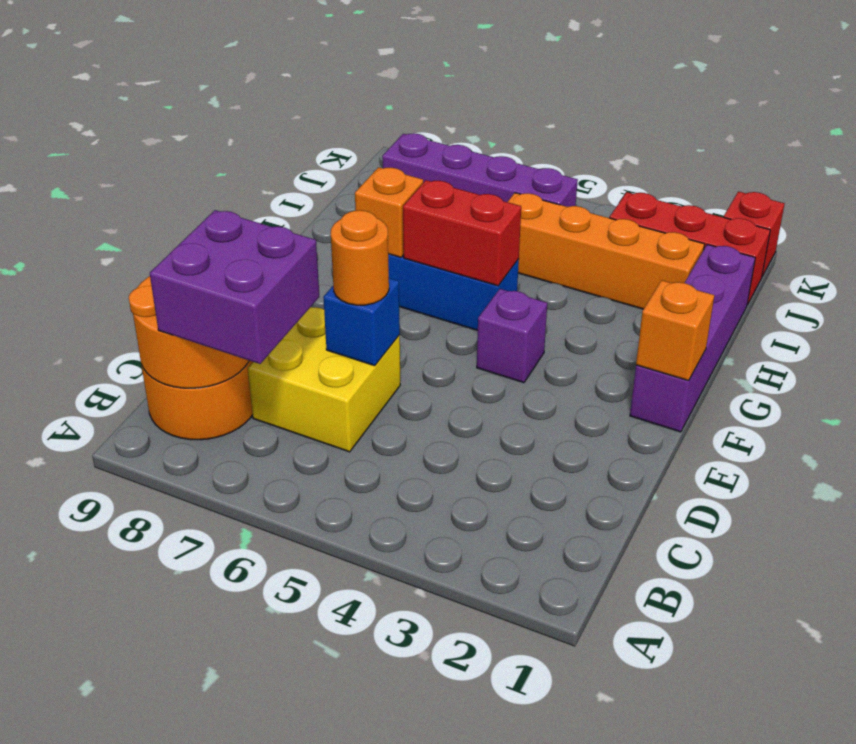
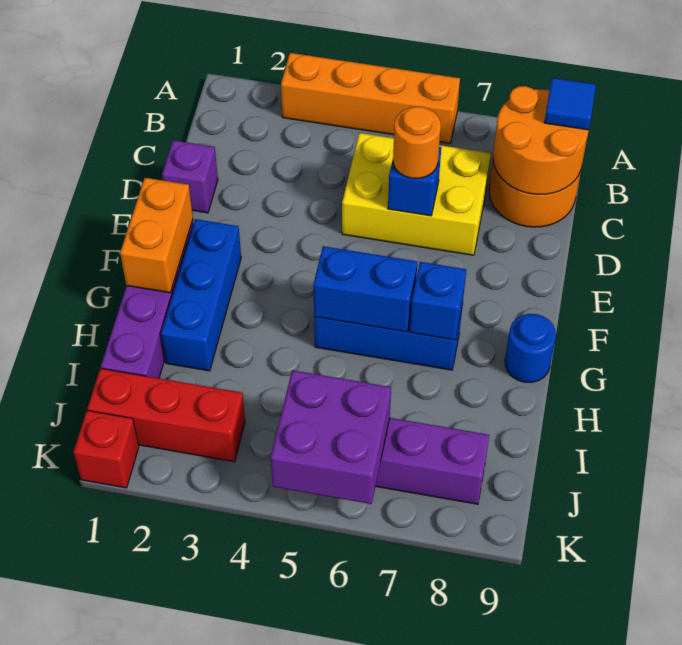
purple brick B7:C8 level 3 -> purple brick J5:K6 level 2
none -> blue tile B9 level 3
yellow brick C6:D7 level 1 -> yellow brick C5:D7 level 1
orange brick F1 level 2 -> orange brick F1:G1 level 2
none -> blue brick F2:H2 level 1
purple brick F4 level 1 -> purple brick D1 level 1
red brick G5:G6 level 2 -> blue brick G5:G6 level 2
orange brick G7 level 2 -> blue brick G7 level 2
none -> blue round brick G9 level 1
orange brick I2:I5 level 1 -> orange brick A3:A6 level 1

